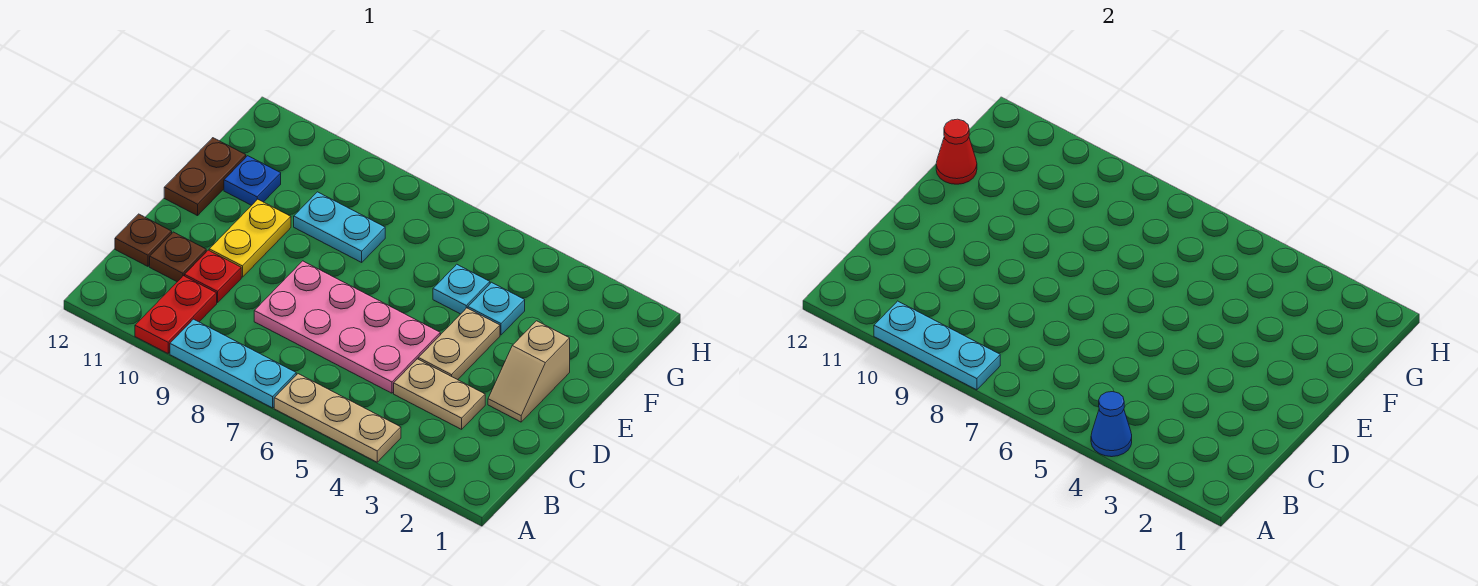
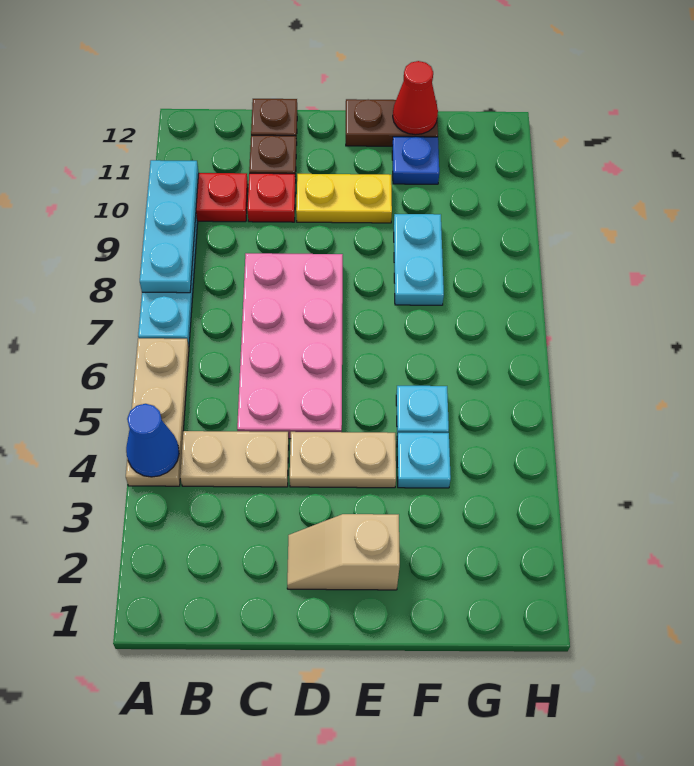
tan plate C3:C4 level 1 -> tan plate B4:C4 level 1

